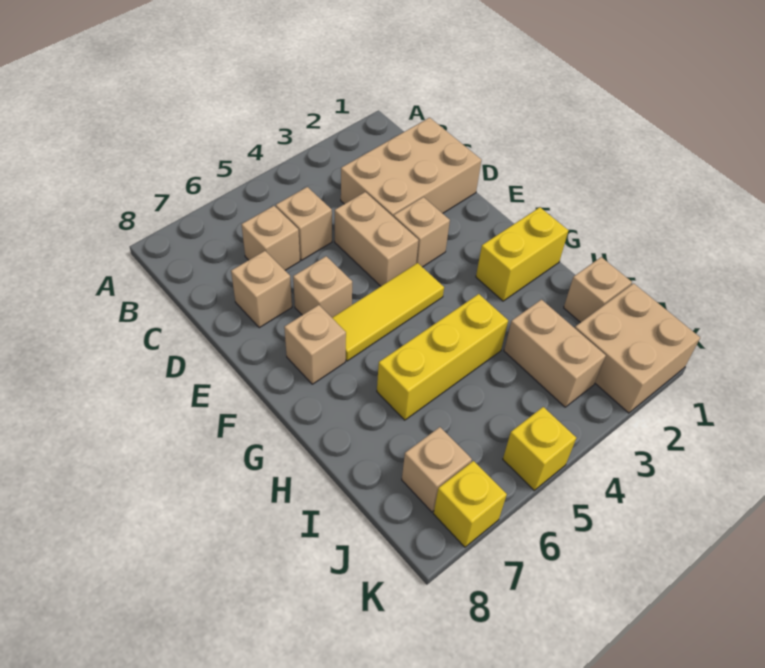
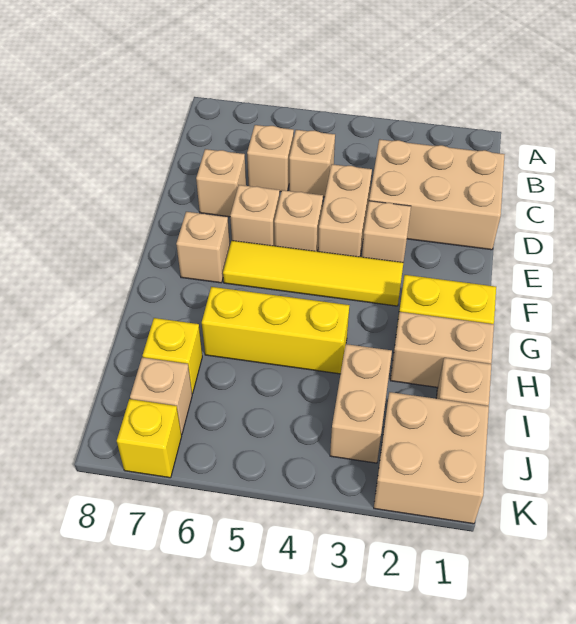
none -> tan brick E5 level 1
yellow tile F4:F6 level 1 -> yellow tile F3:F6 level 1
none -> tan brick H1:H2 level 1
yellow brick K5 level 1 -> yellow brick I7 level 1

